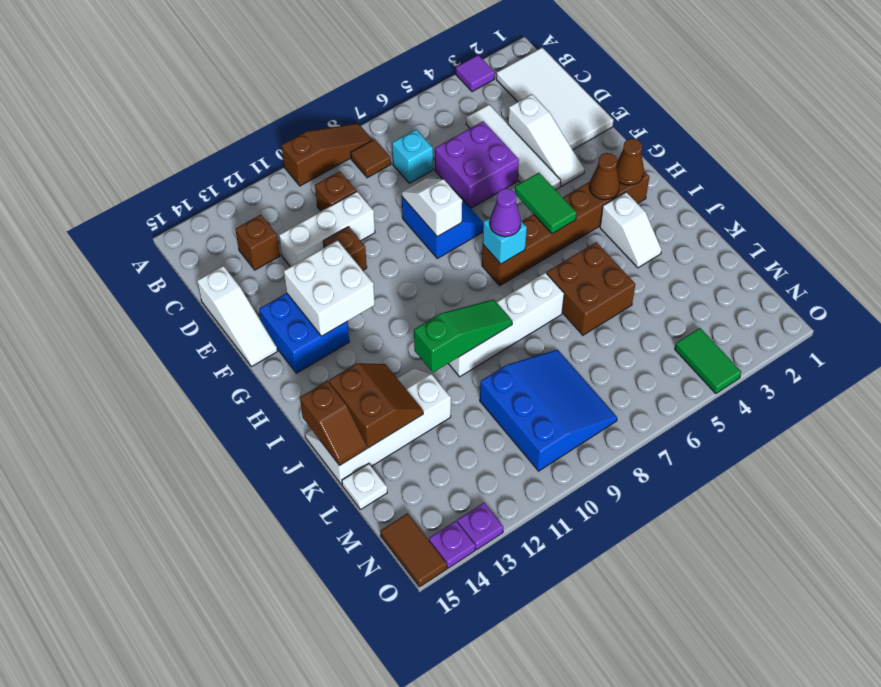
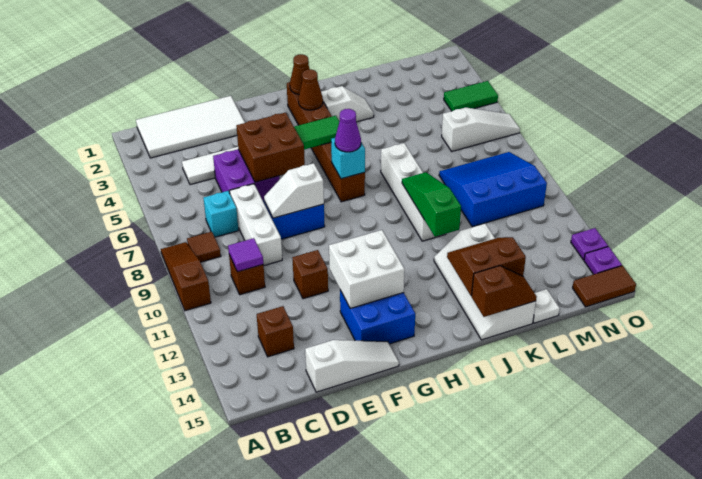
purple tile A3 level 1 -> purple tile C10 level 2
white slope D3:F3 level 1 top D -> white slope M6:O6 level 1 top M
white brick D10:D12 level 1 -> white brick D7:D9 level 1
brown brick J5:K6 level 1 -> brown brick E5:F6 level 2

